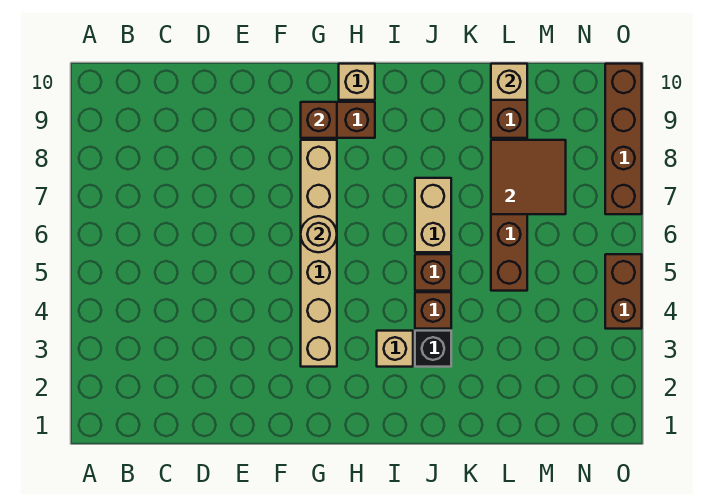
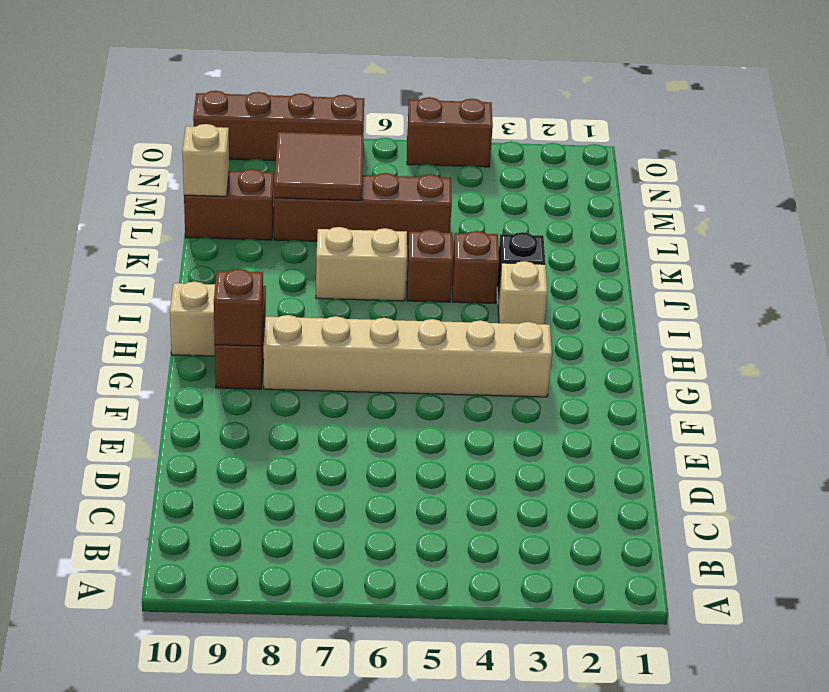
tan round brick G6 level 2 -> none

